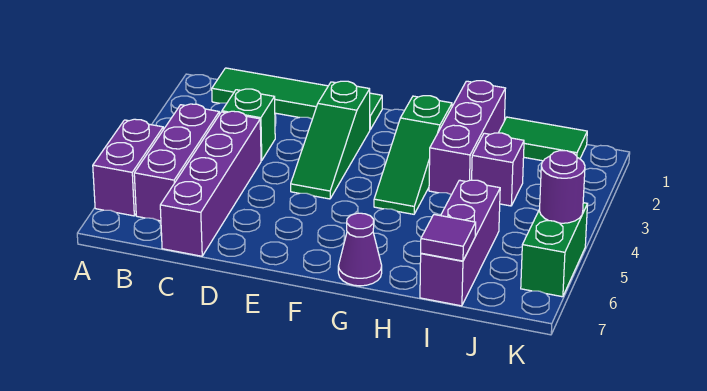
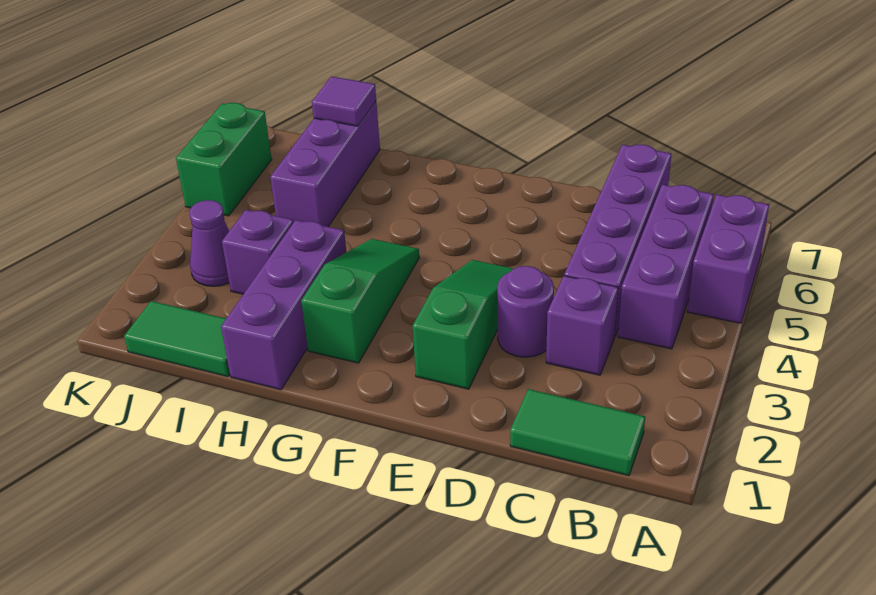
green tile B1:E1 level 1 -> green tile B1:C1 level 1
green brick C3 level 1 -> purple brick C3 level 1
purple cone G7 level 1 -> purple cone J3 level 1
purple round brick K5 level 2 -> purple round brick D3 level 1

